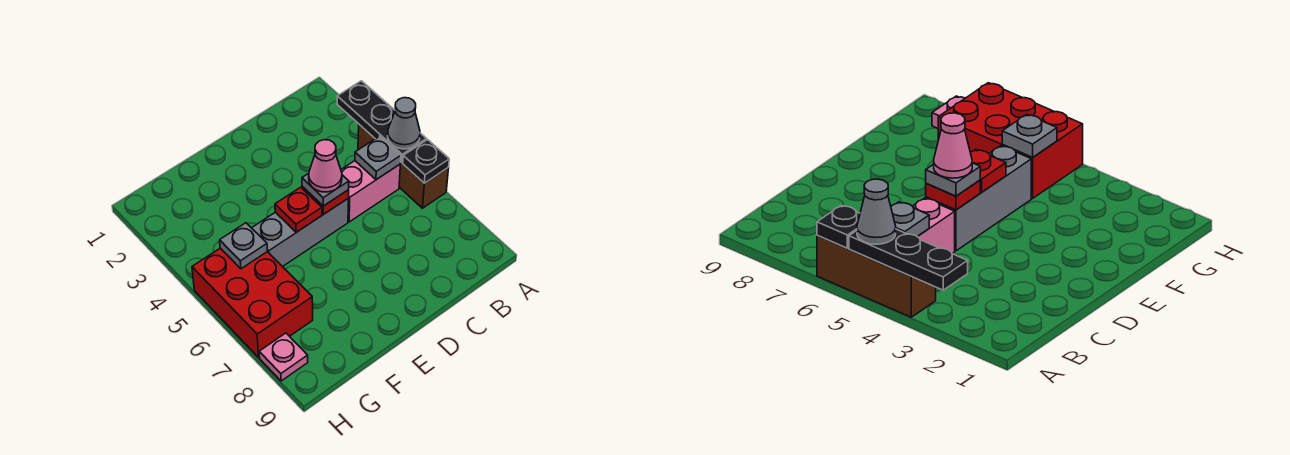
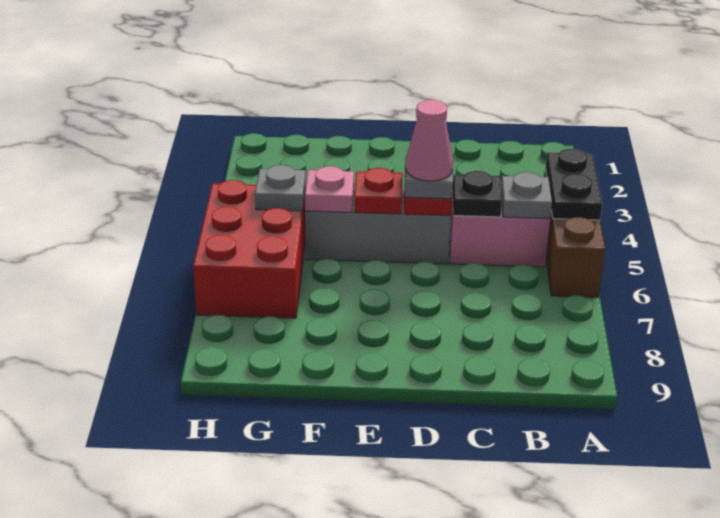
black plate A3:A5 level 2 -> black plate A4:A5 level 2
grey cone A5 level 3 -> none
black plate A6 level 2 -> black plate C5 level 2
pink plate H8 level 1 -> pink plate F5 level 2

